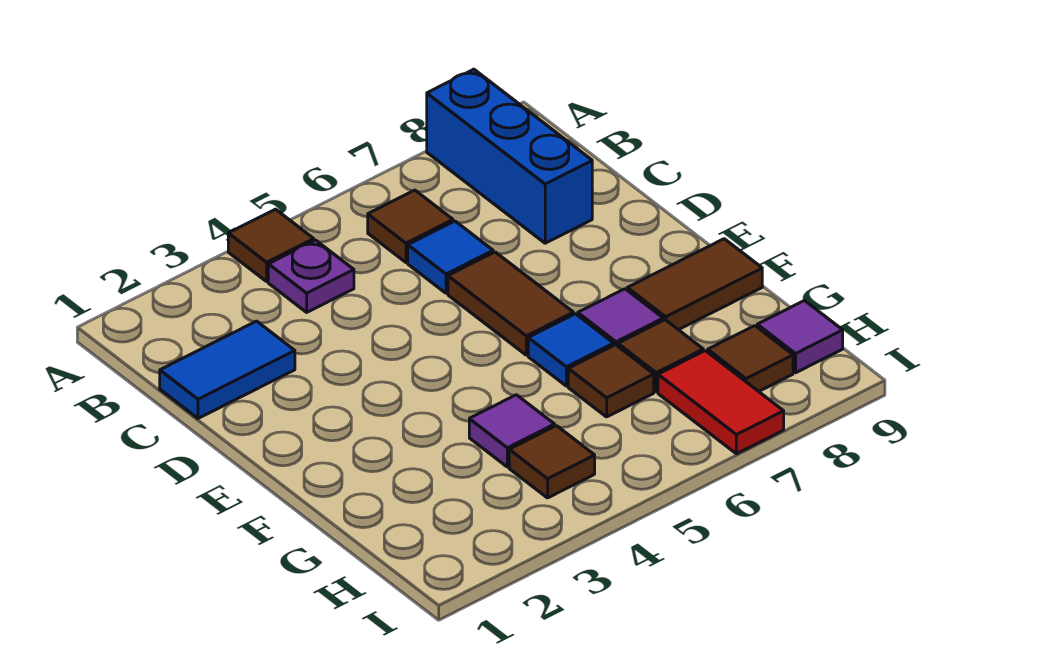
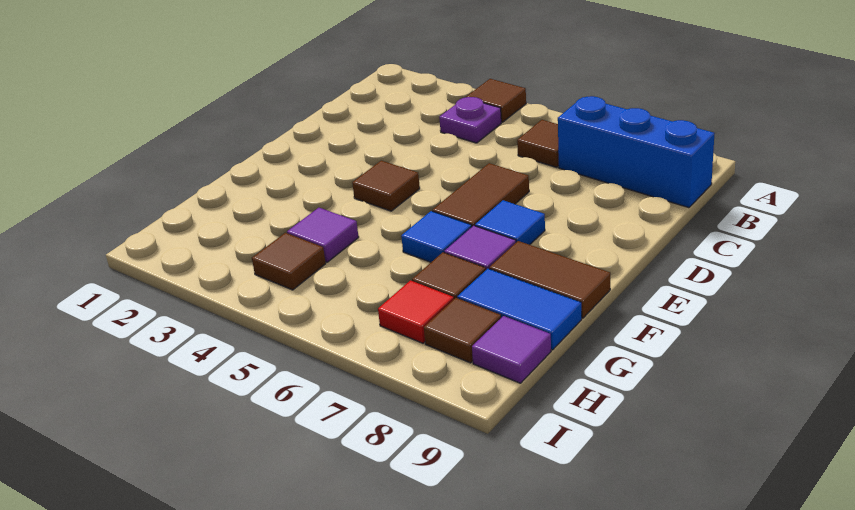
blue brick A8:C8 level 1 -> blue brick B7:B9 level 1
blue tile C1:C2 level 1 -> blue tile G8:G9 level 1
blue tile C6 level 1 -> blue tile E7 level 1
brown tile G6 level 1 -> brown tile E4 level 1
red tile H7:I7 level 1 -> red tile H7 level 1

